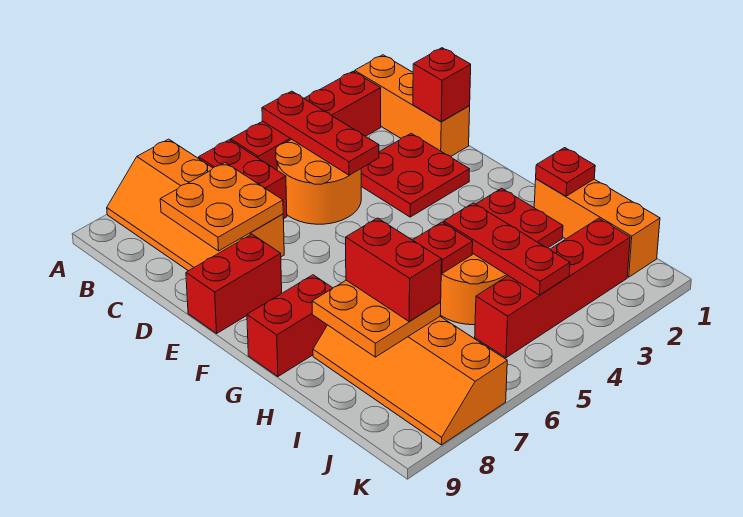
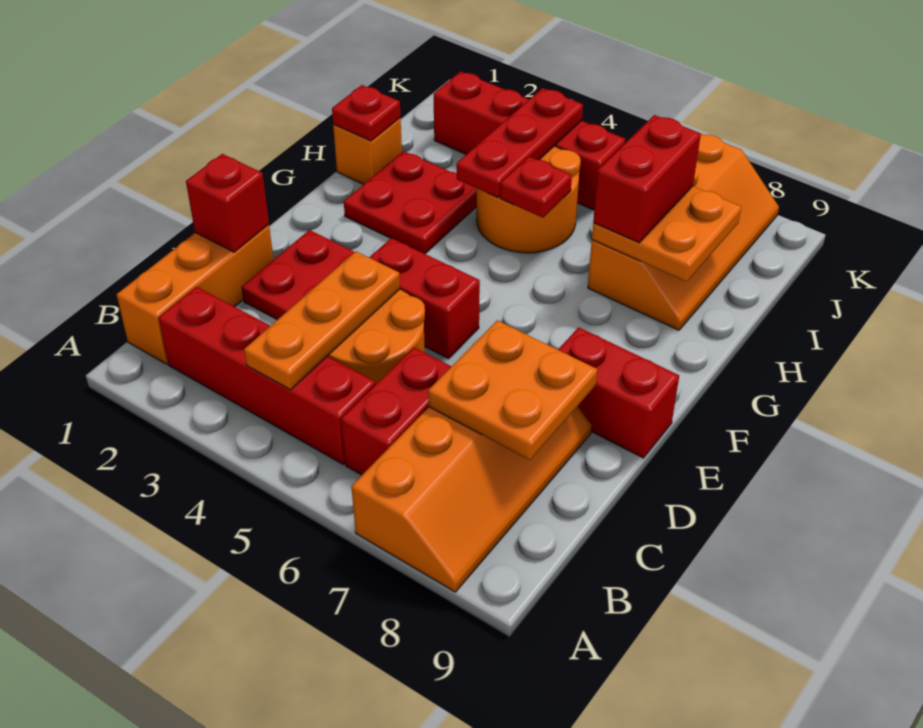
red plate B4:D4 level 2 -> orange plate B4:D4 level 2
red brick G8:G9 level 1 -> red brick E4:E5 level 1
orange brick H1:J1 level 1 -> orange brick H1 level 1

